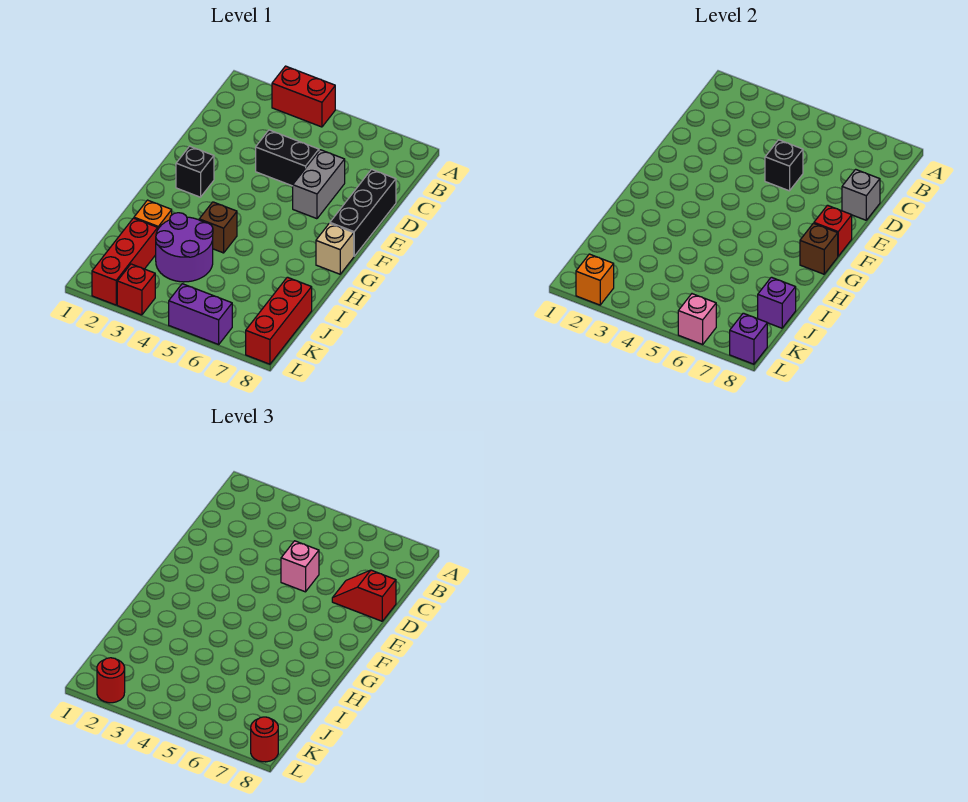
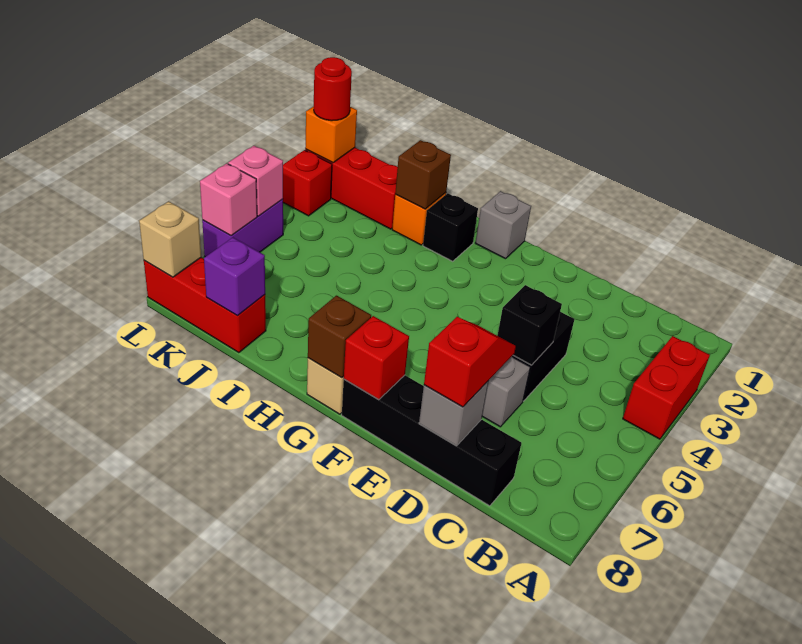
pink brick D5 level 3 -> pink brick L5 level 2
black brick D8:F8 level 1 -> black brick C8:F8 level 1
black brick F2 level 1 -> black brick H2 level 1
none -> grey brick G1 level 1
brown brick H4 level 1 -> brown brick I2 level 2
purple round brick I3:J4 level 1 -> none
purple brick L8 level 2 -> tan brick L8 level 2
red round brick L8 level 3 -> none

